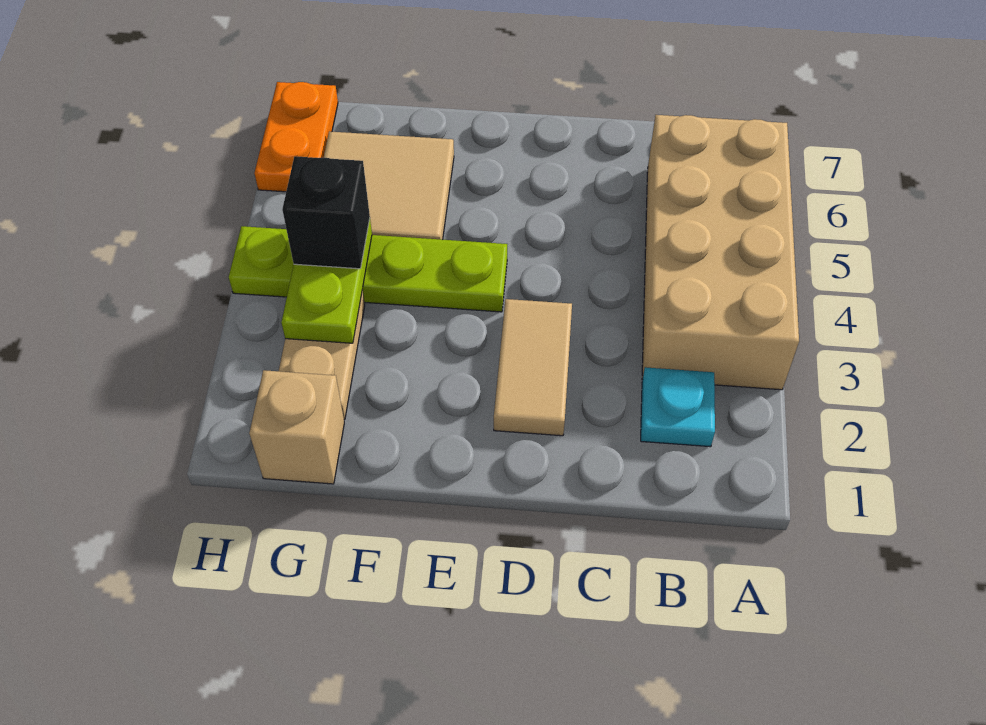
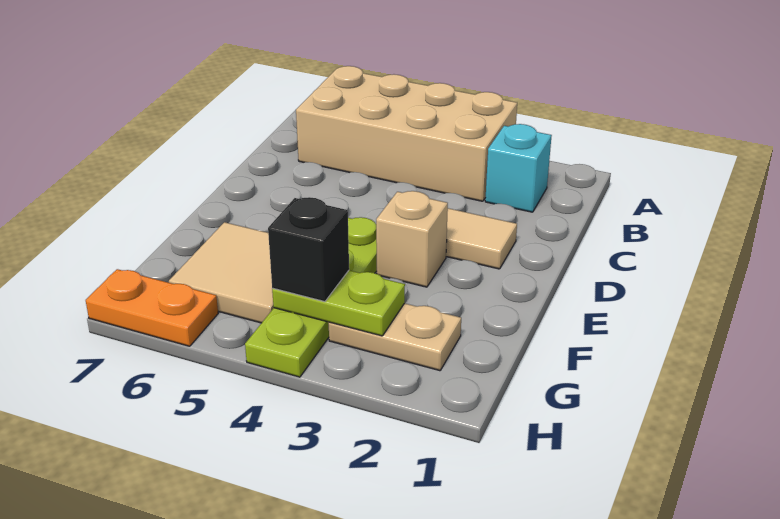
cyan plate B2 level 1 -> cyan brick B2 level 1
tan brick G1 level 1 -> tan brick E3 level 1

